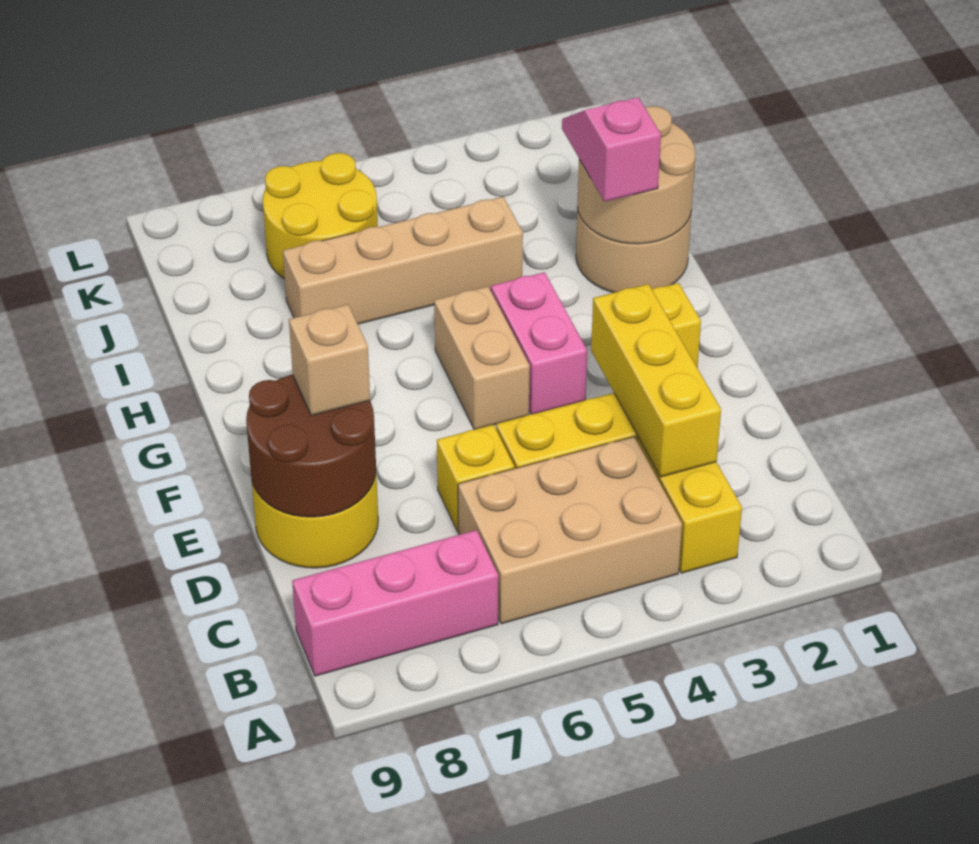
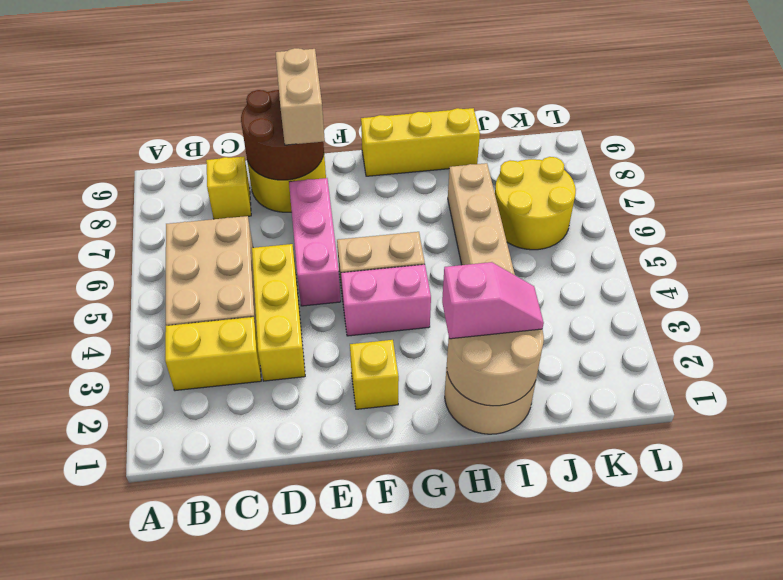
pink brick B7:B9 level 1 -> pink brick E5:E7 level 1
yellow brick C3:E3 level 2 -> yellow brick G9:I9 level 1
yellow brick D6 level 1 -> yellow brick C8 level 1
tan brick E8 level 3 -> tan brick E8:E9 level 3

